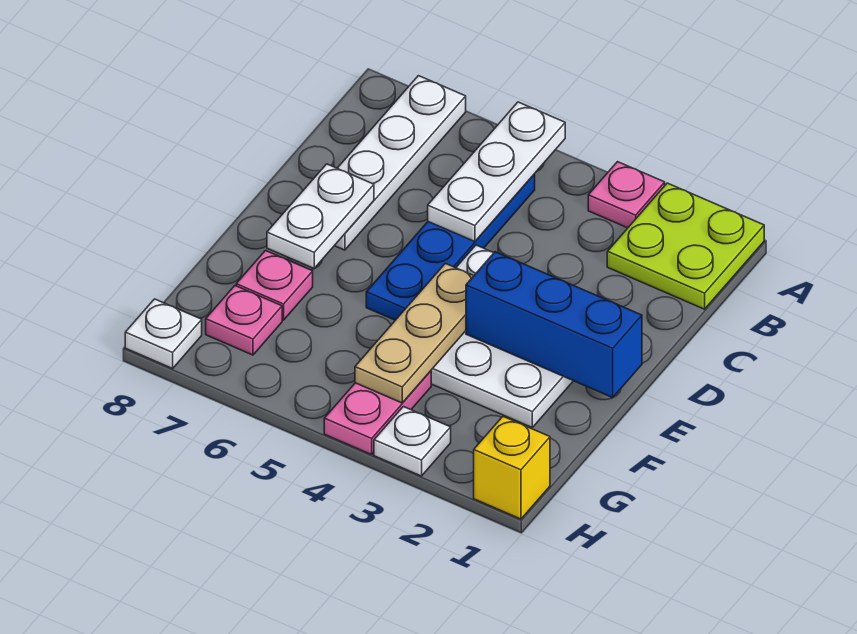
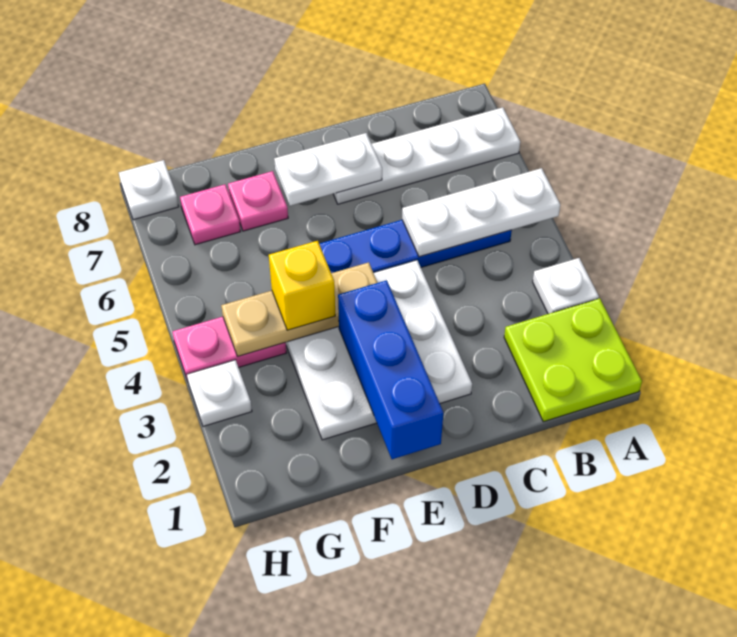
pink plate A3 level 1 -> white plate A3 level 1
yellow brick H1 level 1 -> yellow brick F4 level 3

